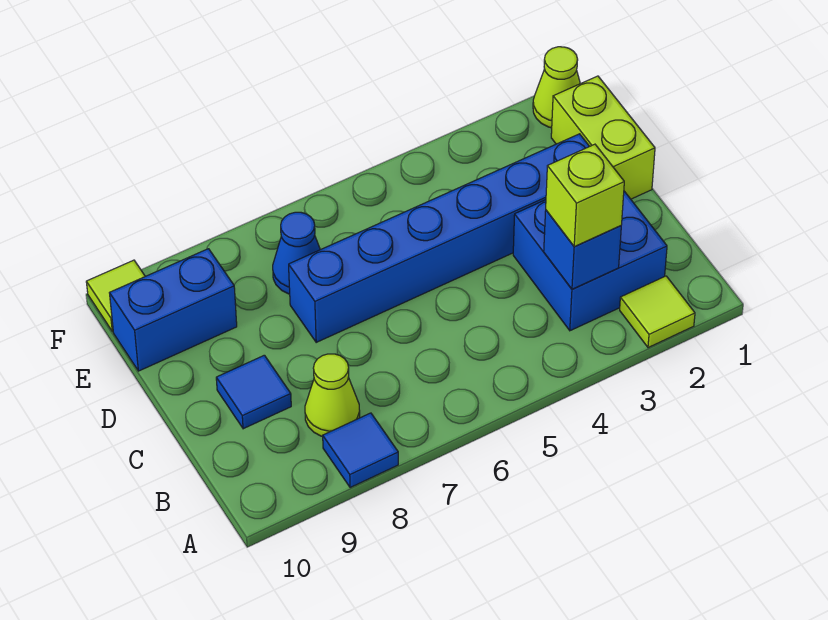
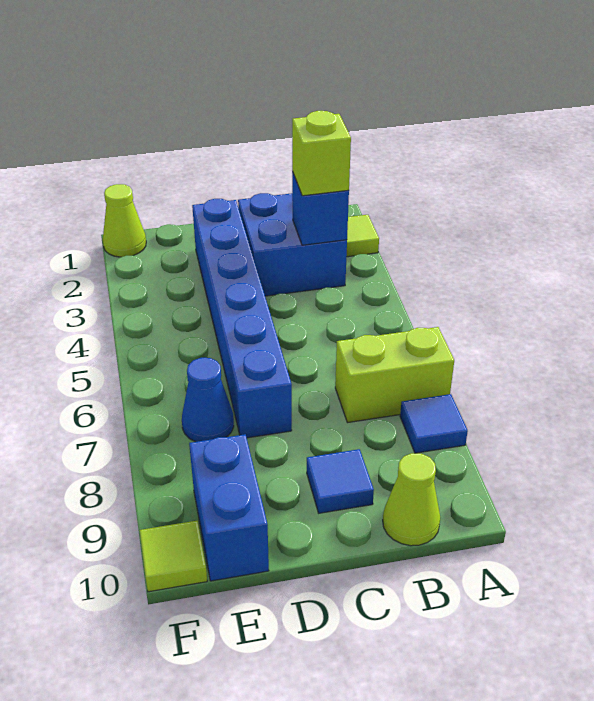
lime cone B8 level 1 -> lime cone B10 level 1
lime brick D1:E1 level 1 -> lime brick A7:B7 level 1

